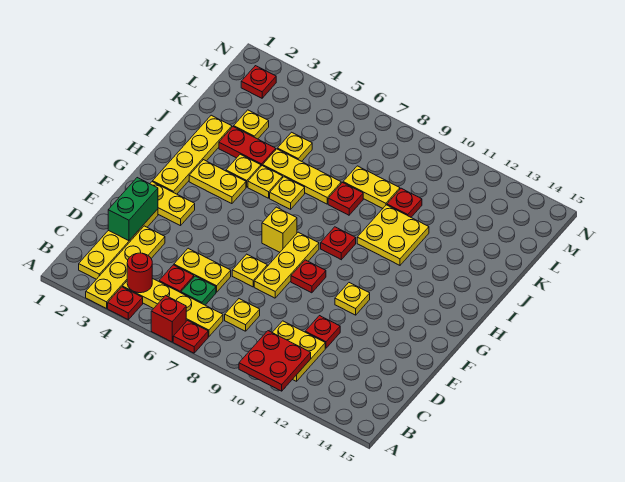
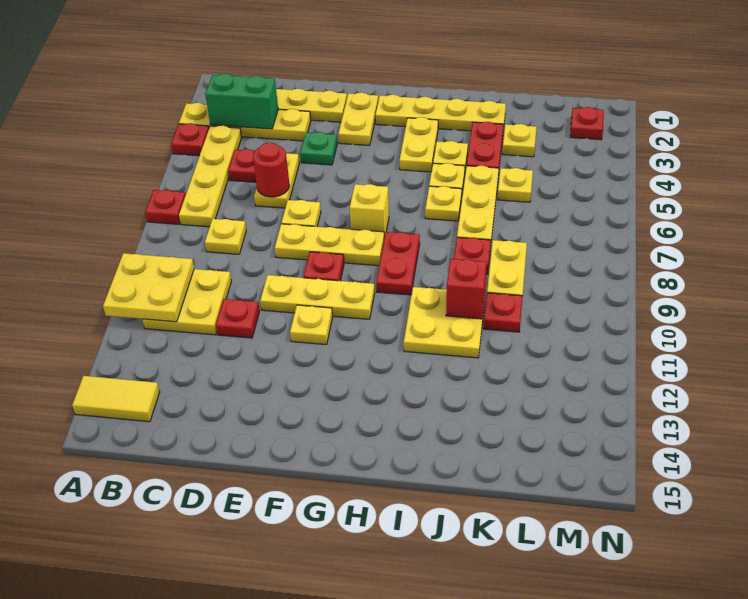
red brick A6 level 1 -> red brick J10 level 2
red plate A10:B11 level 2 -> yellow plate A10:B11 level 2
none -> yellow tile A14:B14 level 1
red round brick B4 level 2 -> red round brick D6 level 2
green plate C6 level 1 -> green plate E4 level 1
green brick D2:E2 level 2 -> green brick B3:C3 level 2
none -> yellow plate E10:G10 level 1
red plate H9 level 1 -> red plate H8:H9 level 1

